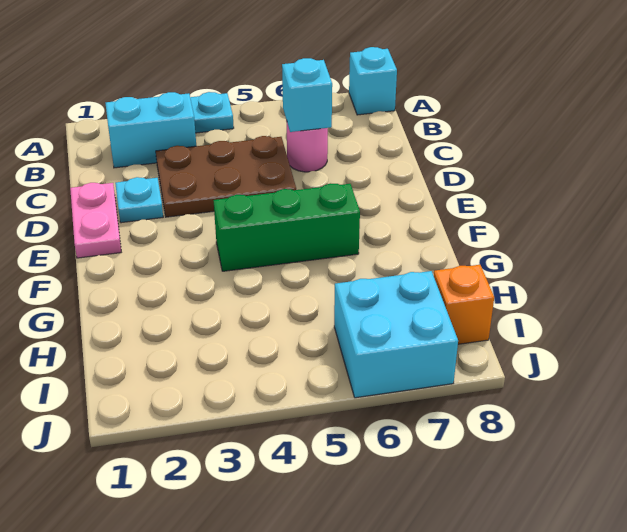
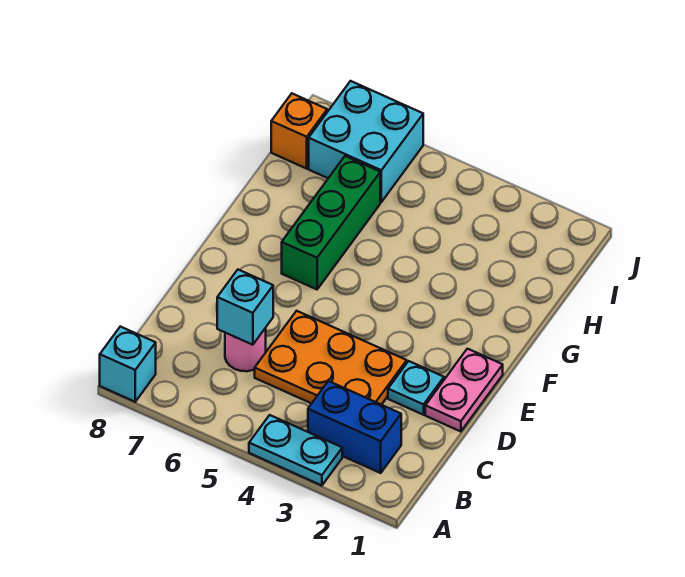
cyan brick B2:B3 level 1 -> blue brick B2:B3 level 1
brown plate C3:D5 level 1 -> orange plate C3:D5 level 1
green brick F4:F6 level 1 -> green brick F6:H6 level 1

